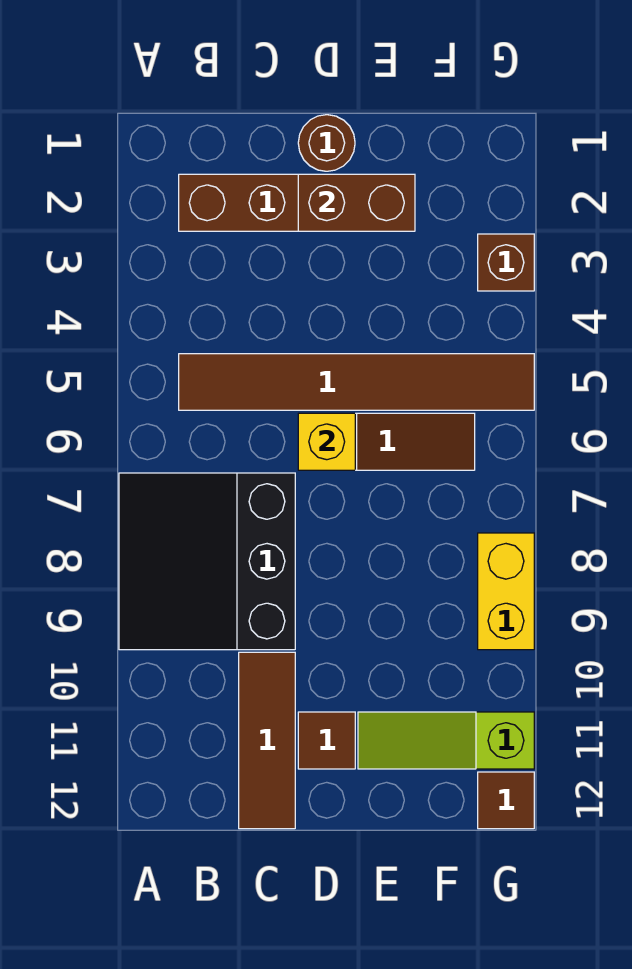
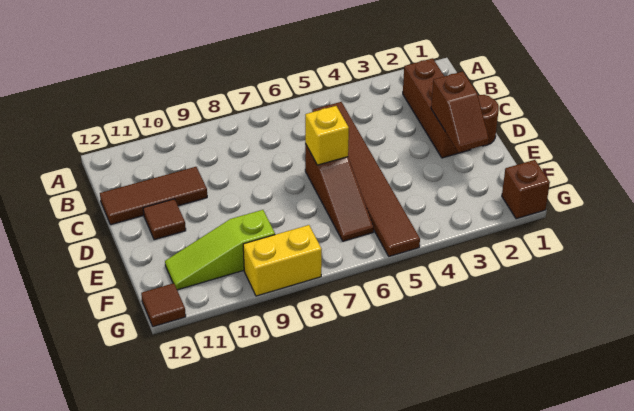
black slope A7:C9 level 1 top C -> none
brown brick D2:E2 level 2 -> brown slope D2:E2 level 2 top D
lime slope E11:G11 level 1 top G -> lime slope F9:F11 level 1 top 9
brown brick G3 level 1 -> brown brick G1 level 1

